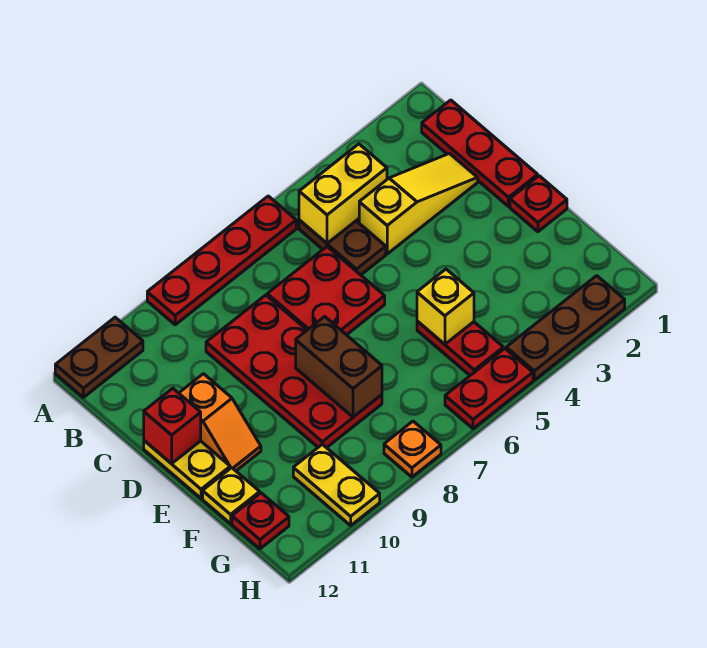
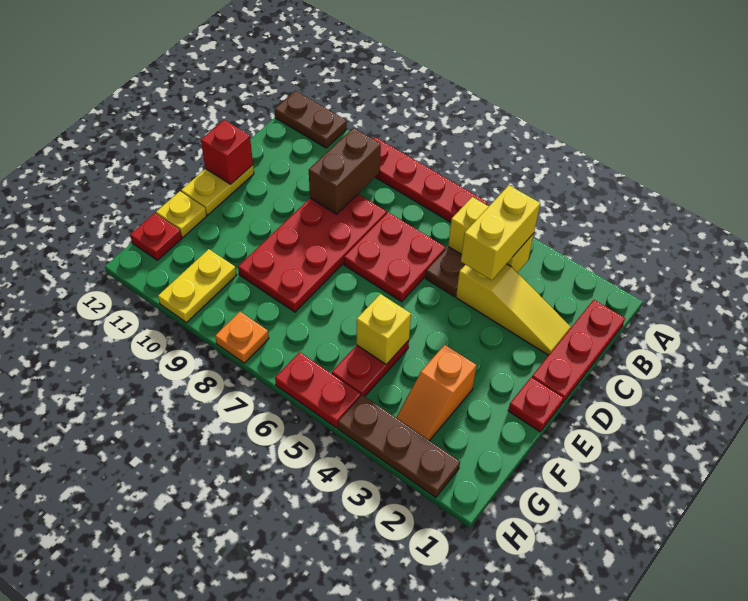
none -> yellow brick B4:C4 level 3
orange slope D11:E11 level 1 top D -> orange slope F3:G3 level 1 top F
brown brick E8:F8 level 2 -> brown brick B9:C9 level 2

